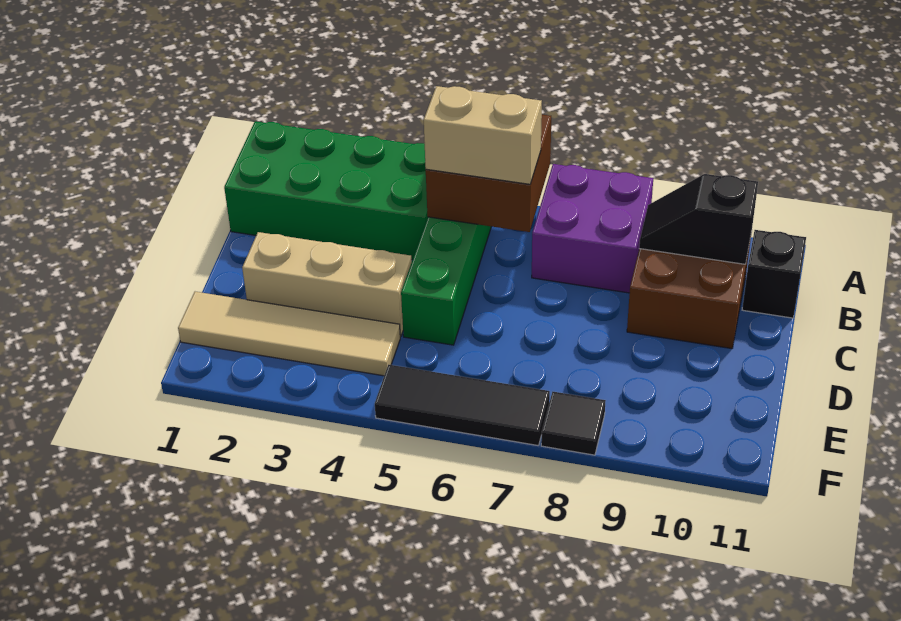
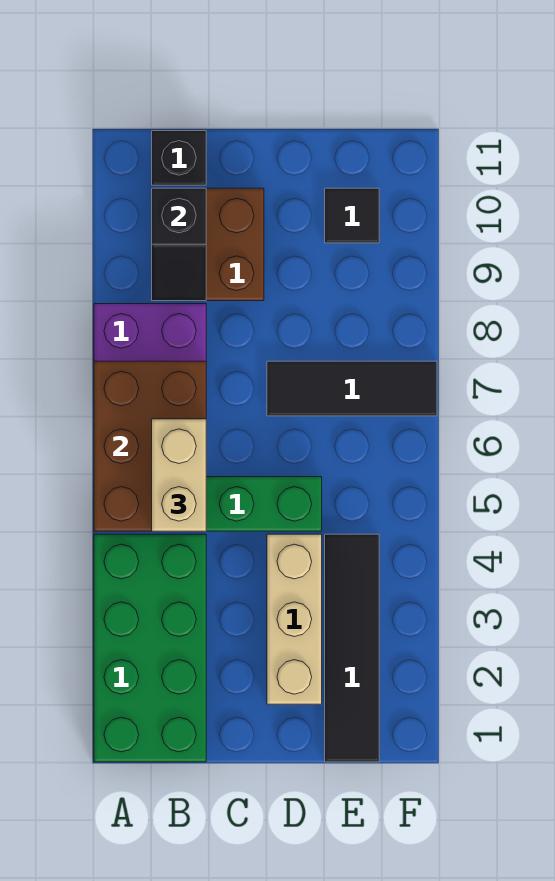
brown brick A5:B6 level 2 -> brown brick A5:B7 level 2
tan tile E1:E4 level 1 -> black tile E1:E4 level 1
black tile F5:F7 level 1 -> black tile D7:F7 level 1
black tile F8 level 1 -> black tile E10 level 1

